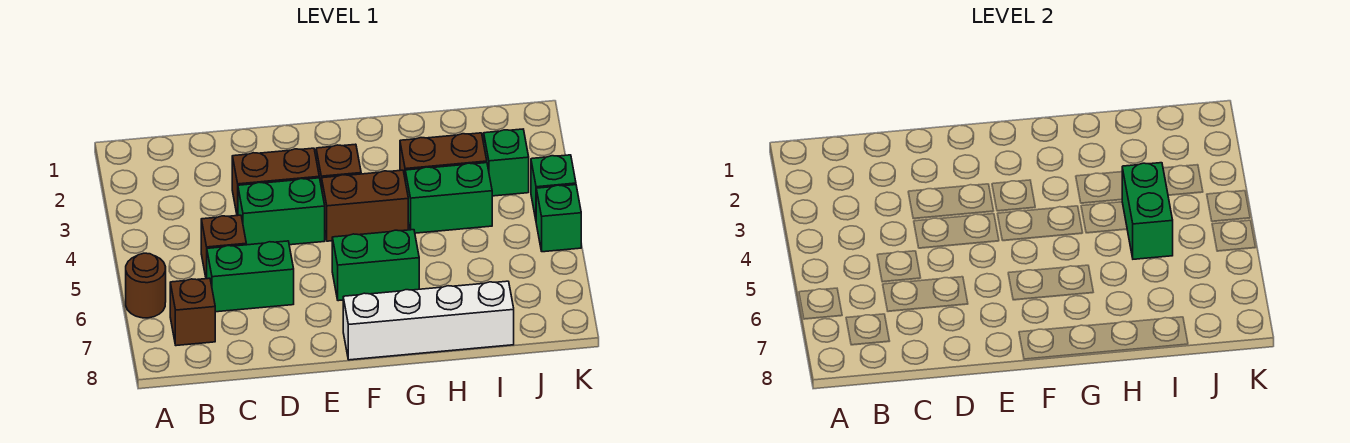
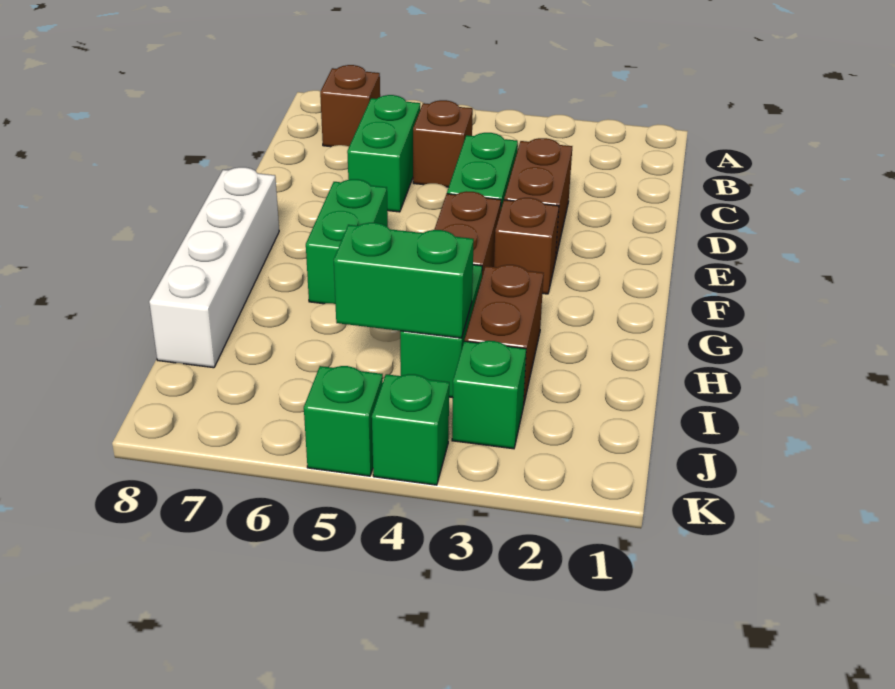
brown round brick A6 level 1 -> none

